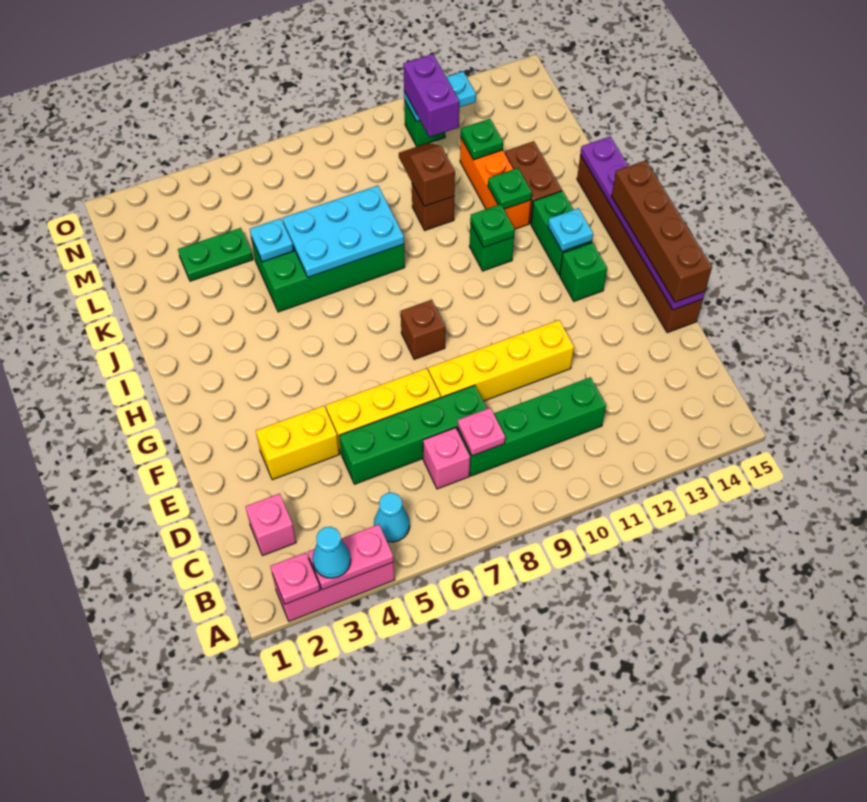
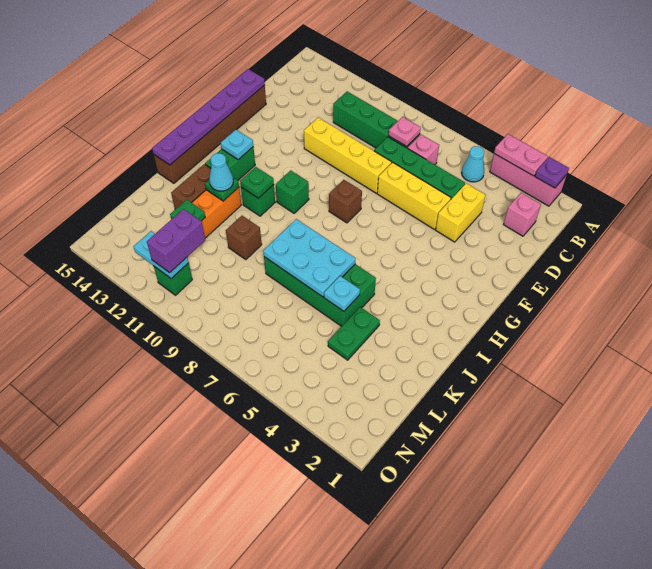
pink plate A2 level 2 -> purple plate A2 level 2
cyan cone A3 level 3 -> cyan cone J12 level 3
yellow brick E3:E4 level 1 -> yellow brick D4:E4 level 1
brown brick E15:H15 level 3 -> none
green brick G13 level 1 -> green brick H10 level 1
brown slope K10:L10 level 2 top K -> none
green plate L3:L4 level 1 -> green plate K4:L4 level 1

